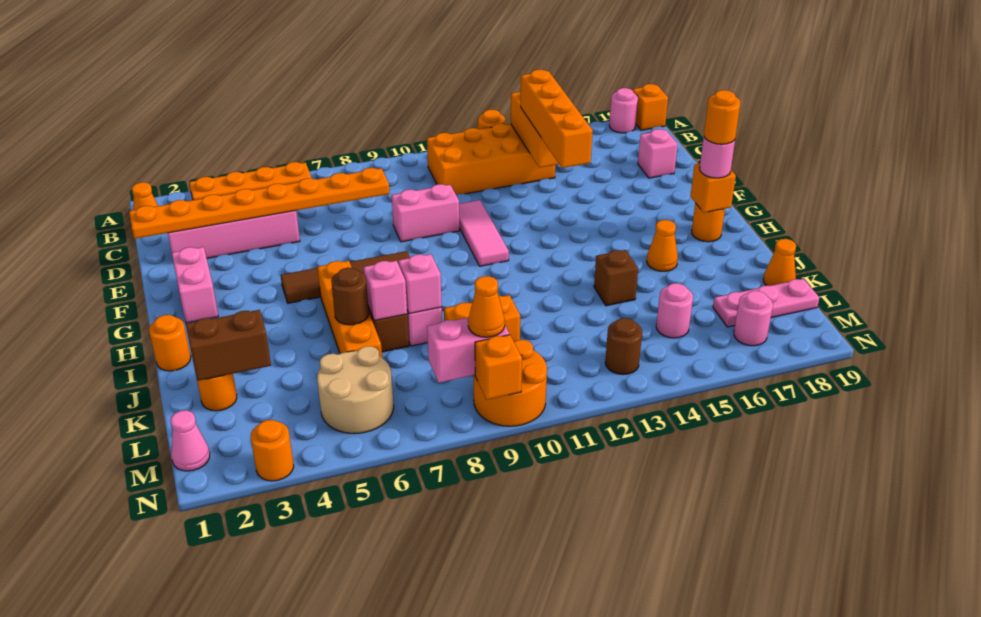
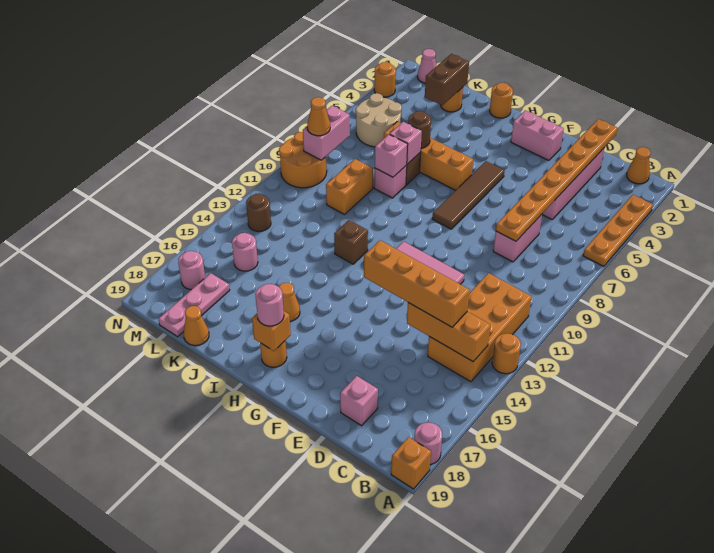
pink brick E9:E10 level 1 -> pink brick D7:D8 level 1
orange round brick H18 level 4 -> none
brown brick J14 level 1 -> brown brick I12 level 1
orange brick N9 level 2 -> none

